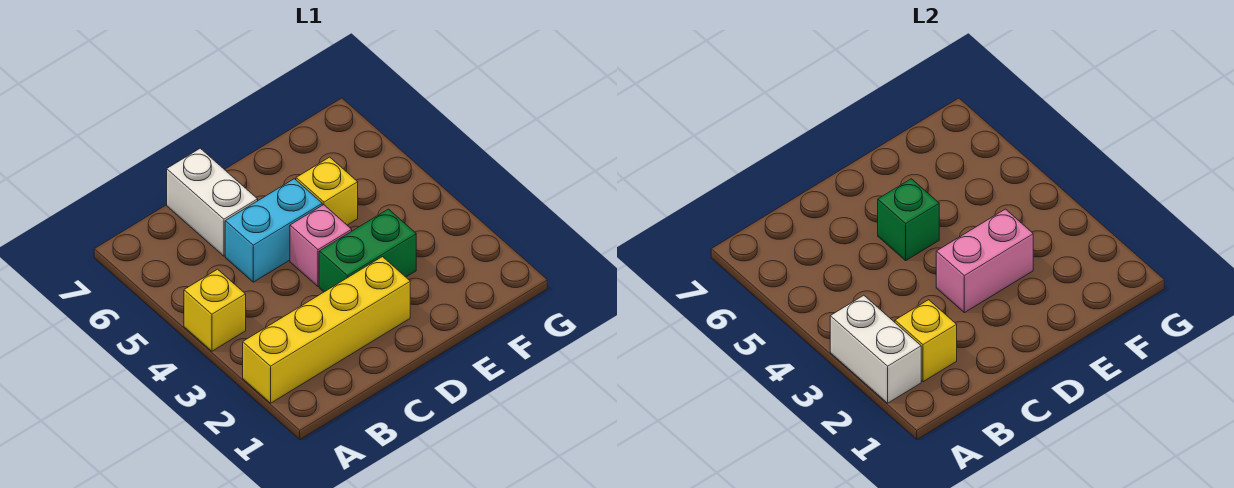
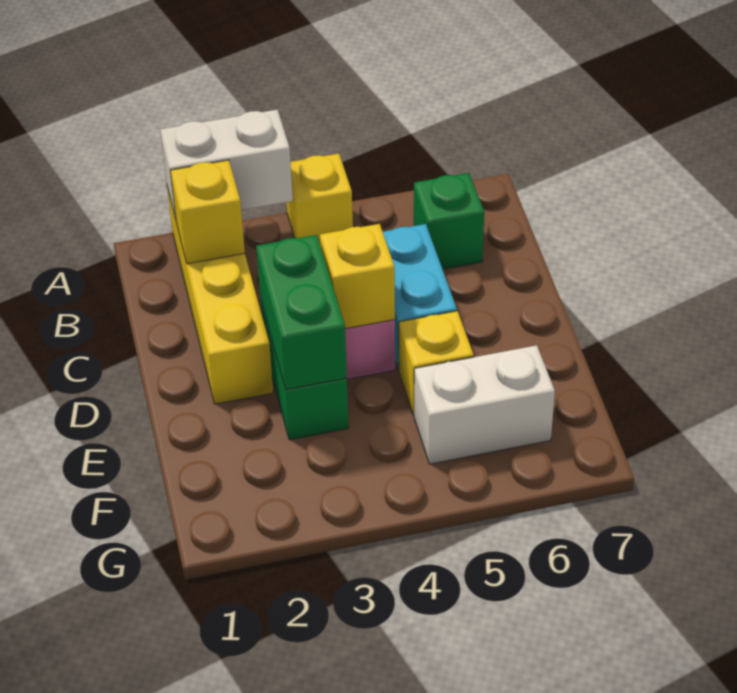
white brick C6:C7 level 1 -> white brick F5:F6 level 1
pink brick D3:E3 level 2 -> green brick D3:E3 level 2
none -> yellow brick D4 level 2
green brick D5 level 2 -> green brick B6 level 1

